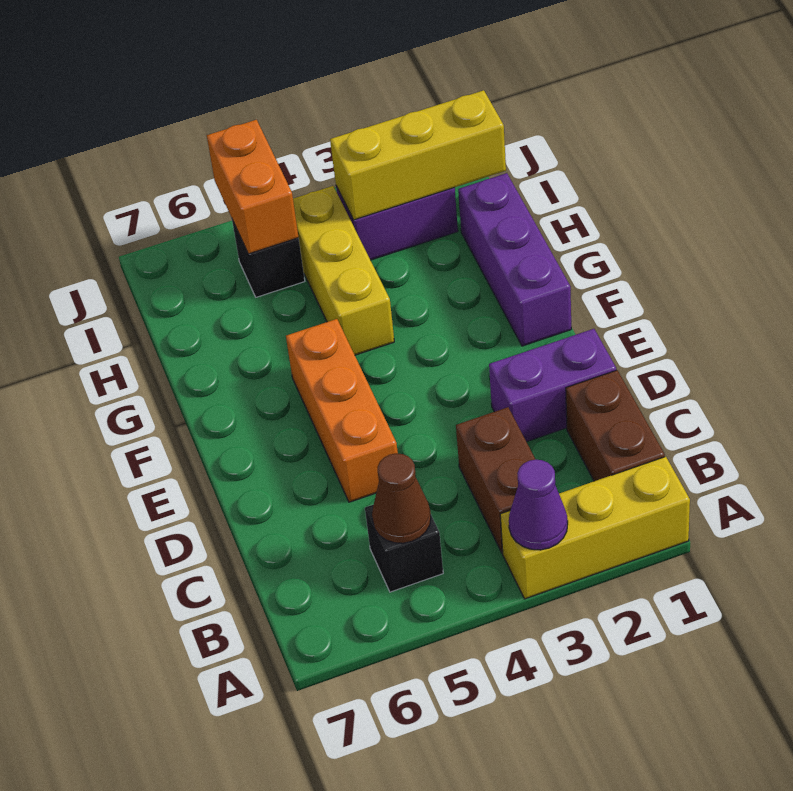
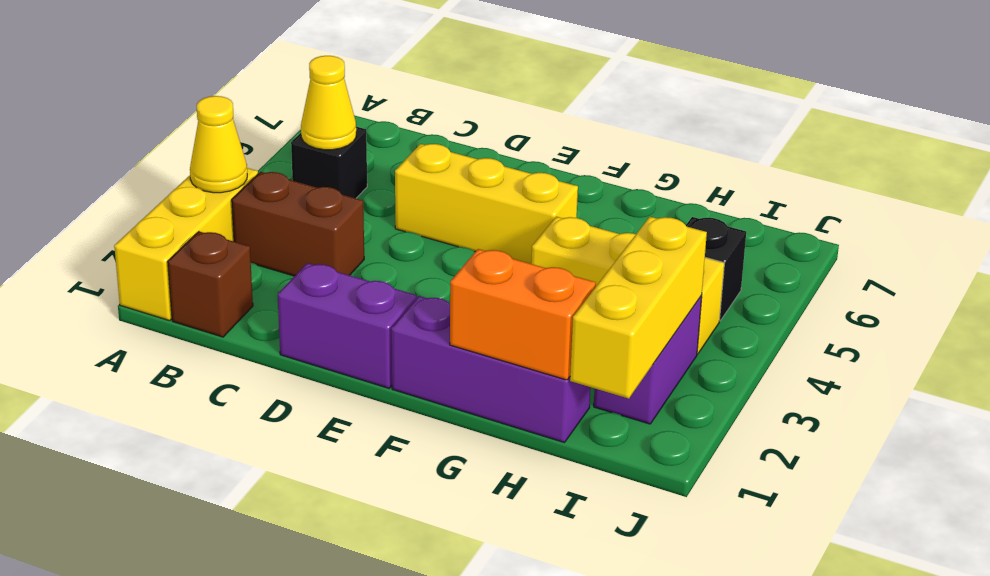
purple cone A3 level 2 -> yellow cone A3 level 2
brown brick B1:C1 level 1 -> brown brick B1 level 1
brown cone B5 level 2 -> yellow cone B5 level 2
purple brick D1:D2 level 1 -> purple brick D1:E1 level 1
orange brick D5:F5 level 1 -> yellow brick D5:F5 level 1
orange brick I5:J5 level 2 -> orange brick G1:H1 level 2

